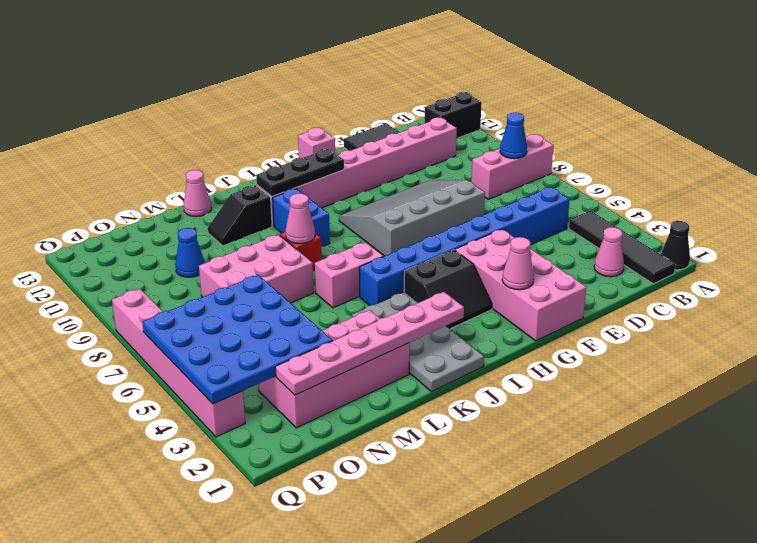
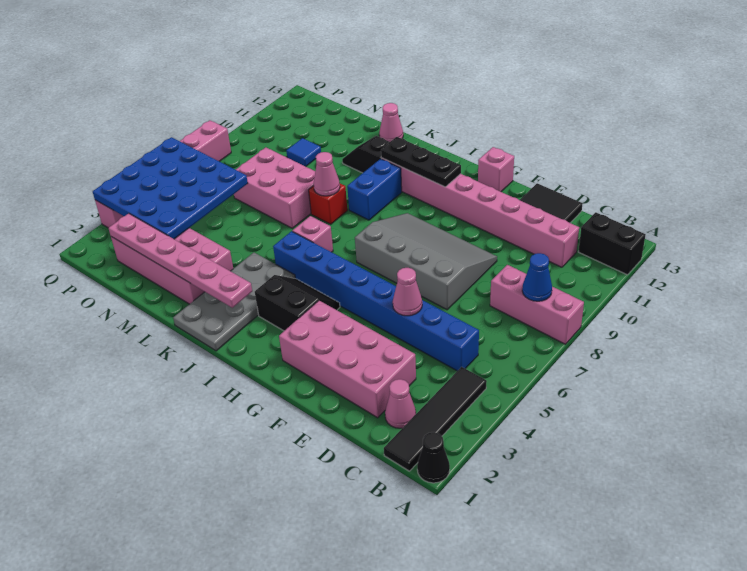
pink brick F1:G4 level 1 -> pink brick D2:G3 level 1
pink cone G2 level 2 -> pink cone E5 level 2
black slope H3:I4 level 1 top 4 -> black slope H3:I4 level 1 top 3
pink brick J6:K6 level 1 -> pink brick J6 level 1
blue cone N10 level 1 -> blue tile N10 level 1

